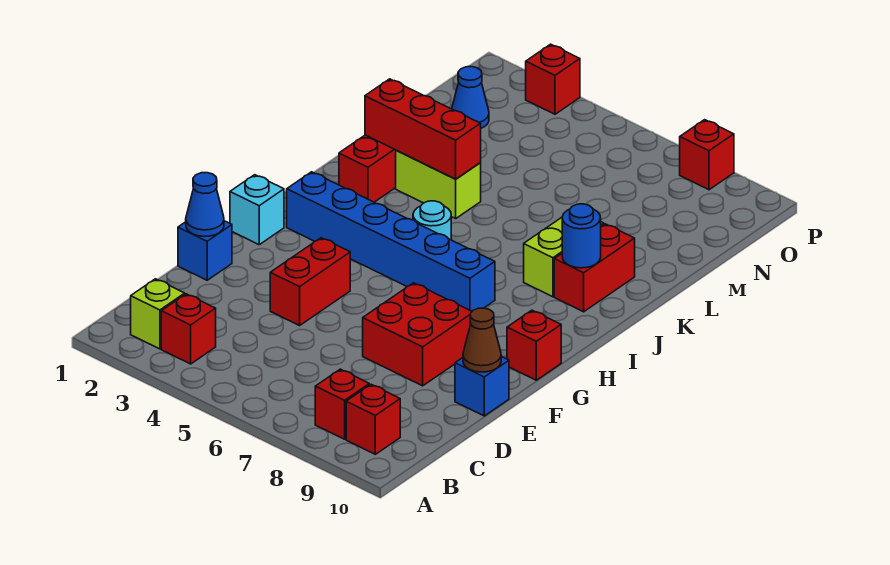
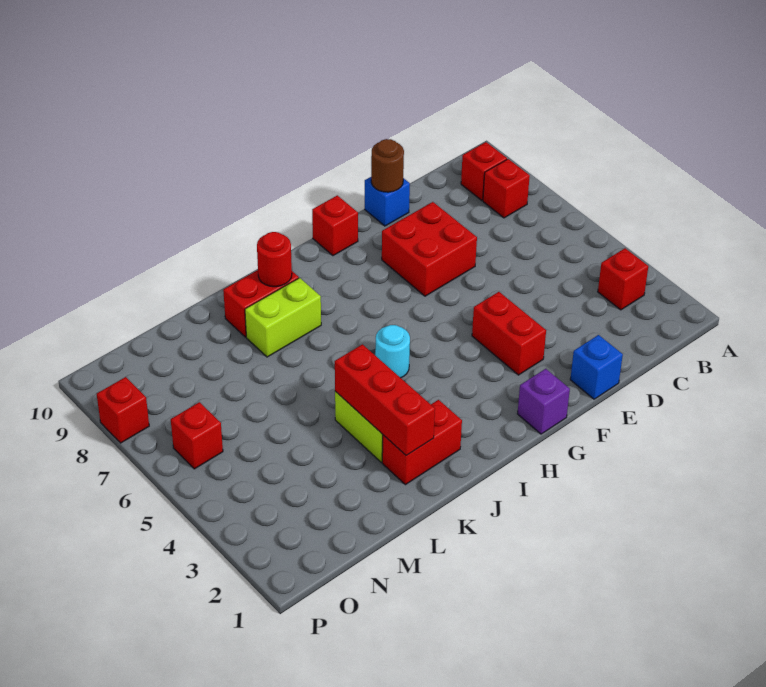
lime brick B2 level 1 -> none
blue cone E1 level 2 -> none
red brick E4:F4 level 1 -> red brick F3:F4 level 1
brown cone E10 level 2 -> brown round brick E10 level 2
cyan brick G1 level 1 -> purple brick G1 level 1
blue brick H2:H7 level 1 -> none
blue round brick J9 level 2 -> red round brick J9 level 2
blue cone N2 level 1 -> none
red brick P3 level 1 -> red brick O6 level 1

